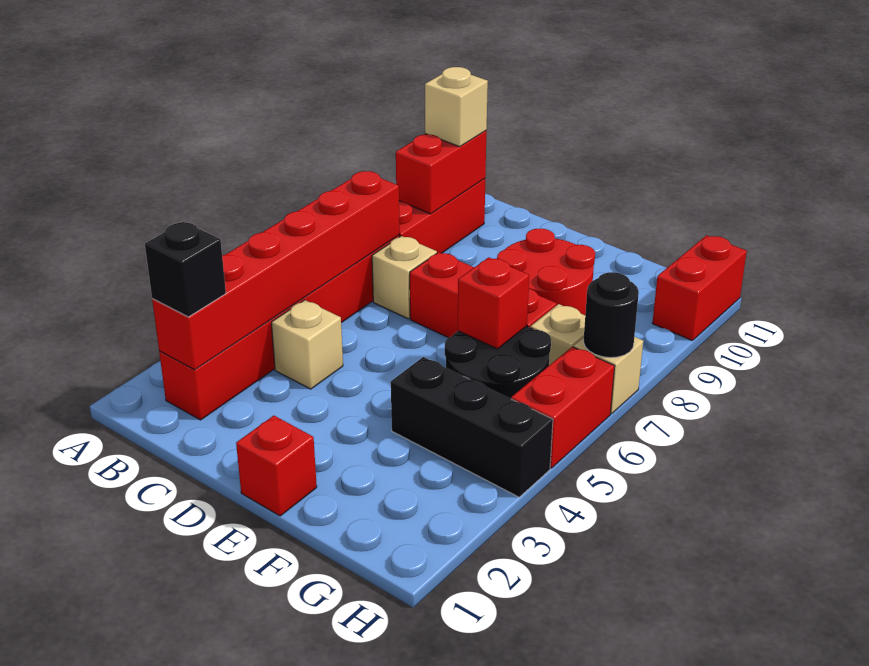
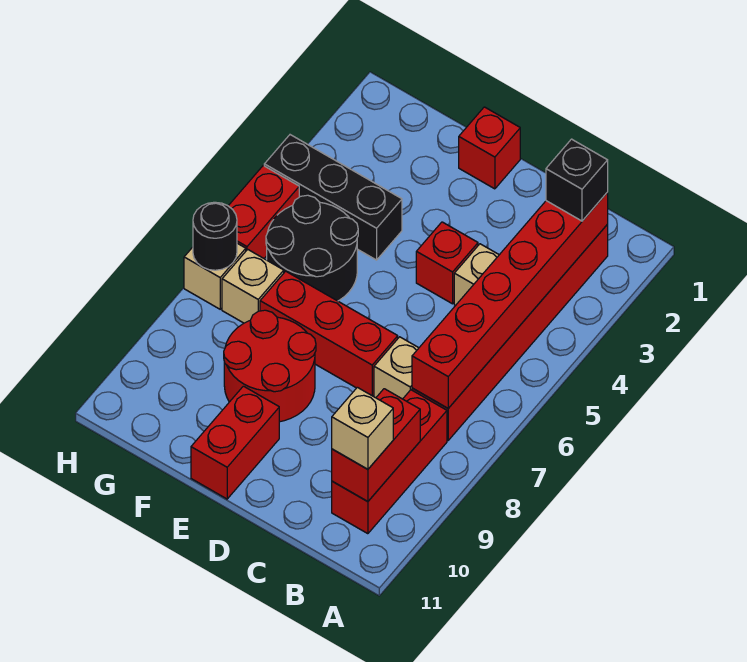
red brick F6 level 2 -> red brick D4 level 1
red brick H10:H11 level 1 -> red brick E10:E11 level 1

